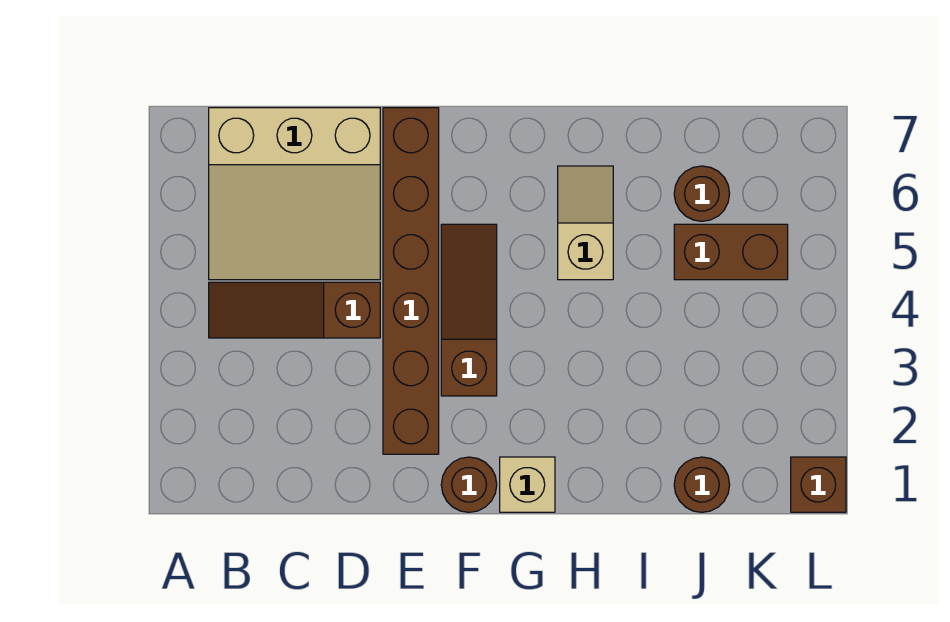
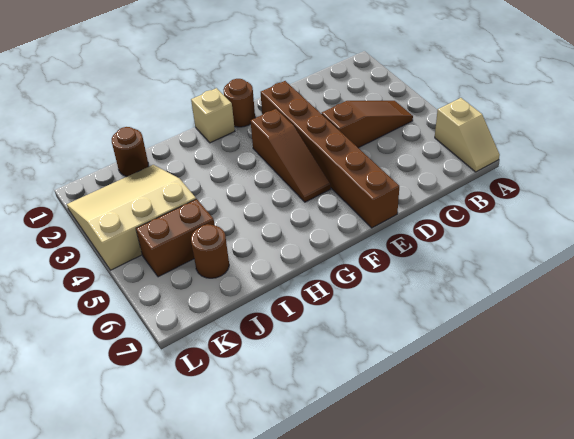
tan slope B5:D7 level 1 top 7 -> tan slope J2:L4 level 1 top 4
tan slope H5:H6 level 1 top 5 -> tan slope A6:A7 level 1 top 6
brown brick L1 level 1 -> none

